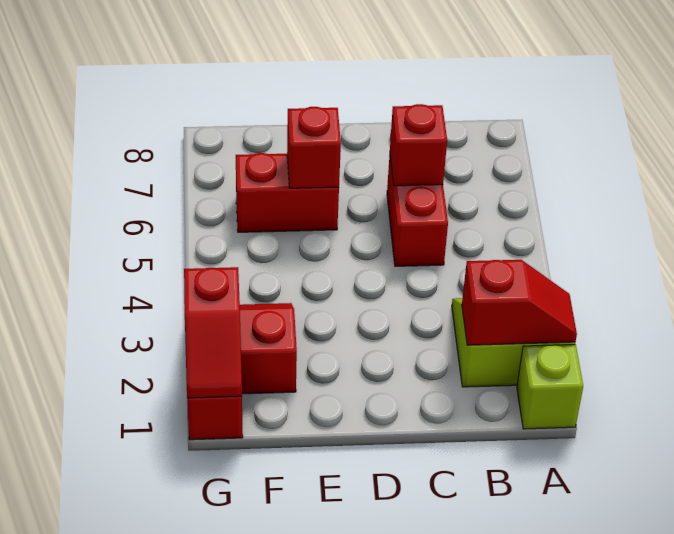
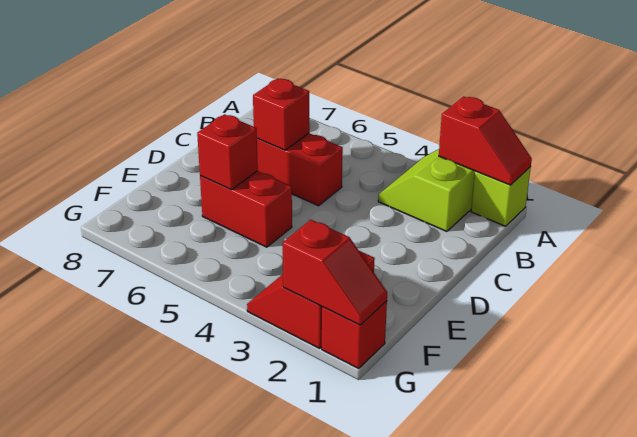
red slope A2:B2 level 2 top B -> red slope A1:A2 level 2 top 2
red brick E6:F6 level 1 -> red brick E5:E6 level 1

